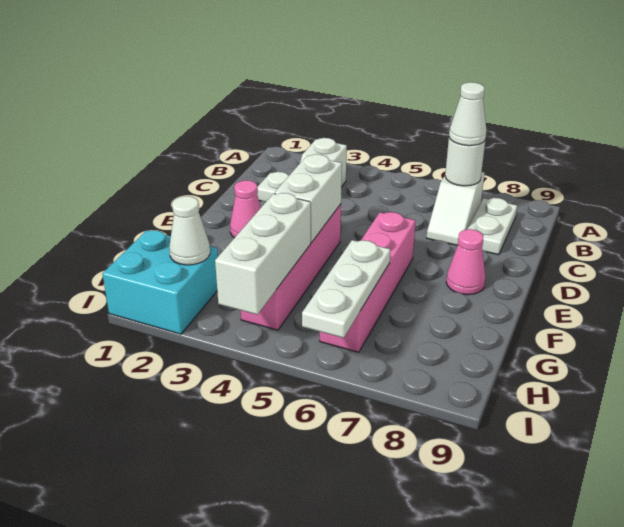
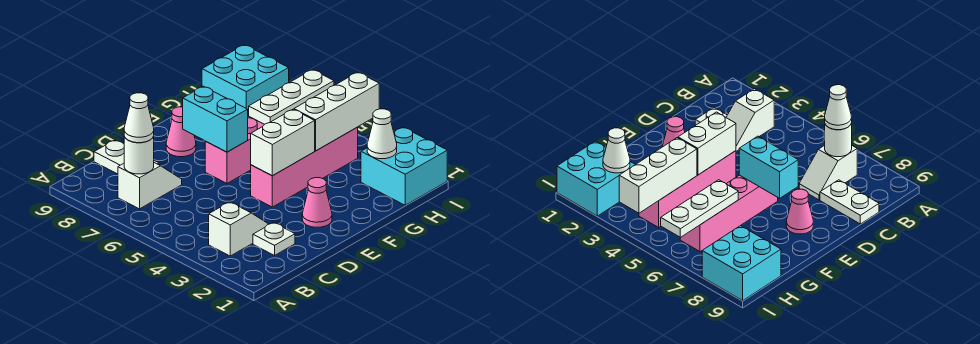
white plate B8:C8 level 1 -> white plate C8:C9 level 1
none -> cyan brick E6:E7 level 2
none -> cyan brick H8:I9 level 1

